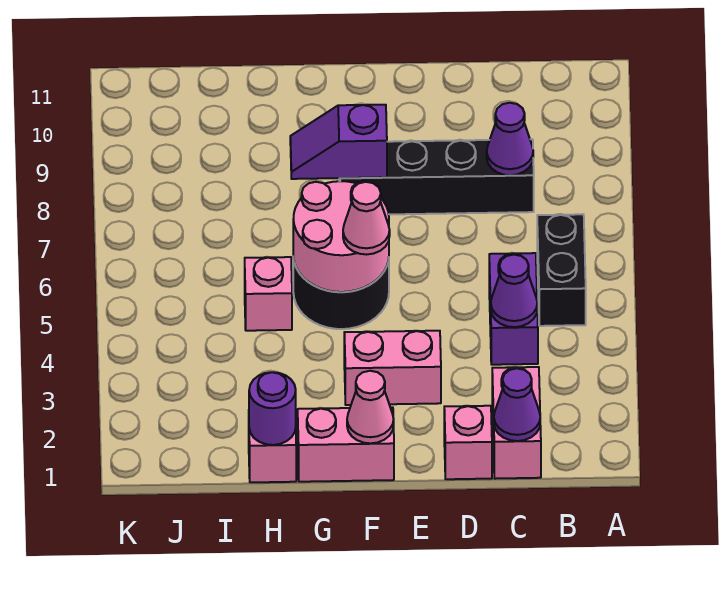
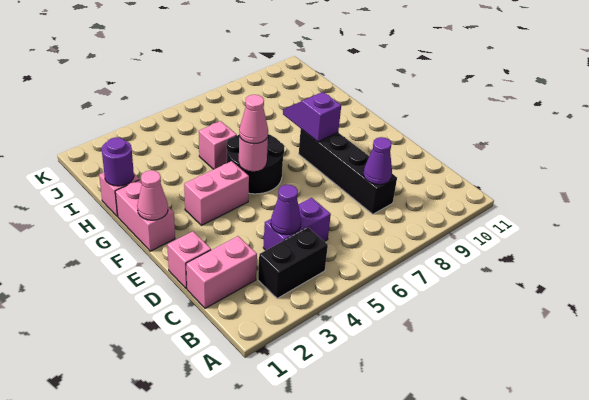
black brick B5:B6 level 1 -> black brick B3:B4 level 1
purple cone C1 level 2 -> none
pink brick E3:F3 level 1 -> pink brick F3:F4 level 1
pink round brick F5:G6 level 2 -> pink round brick F5 level 2

